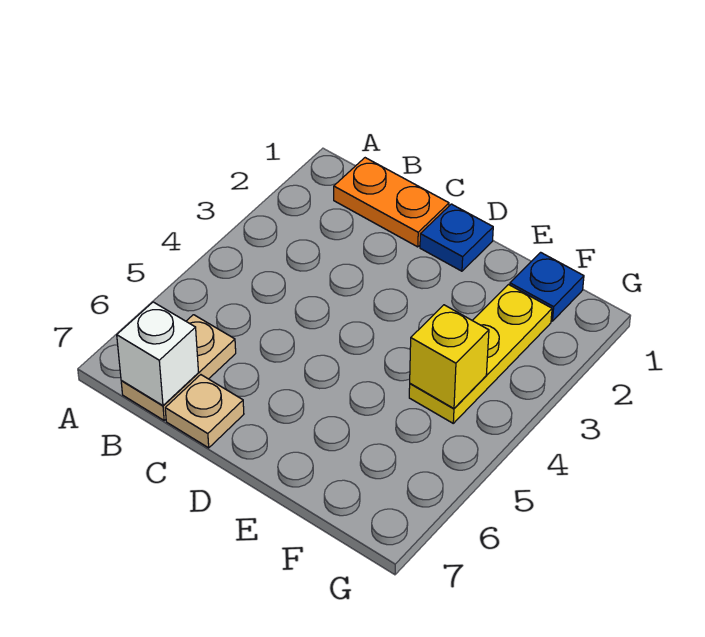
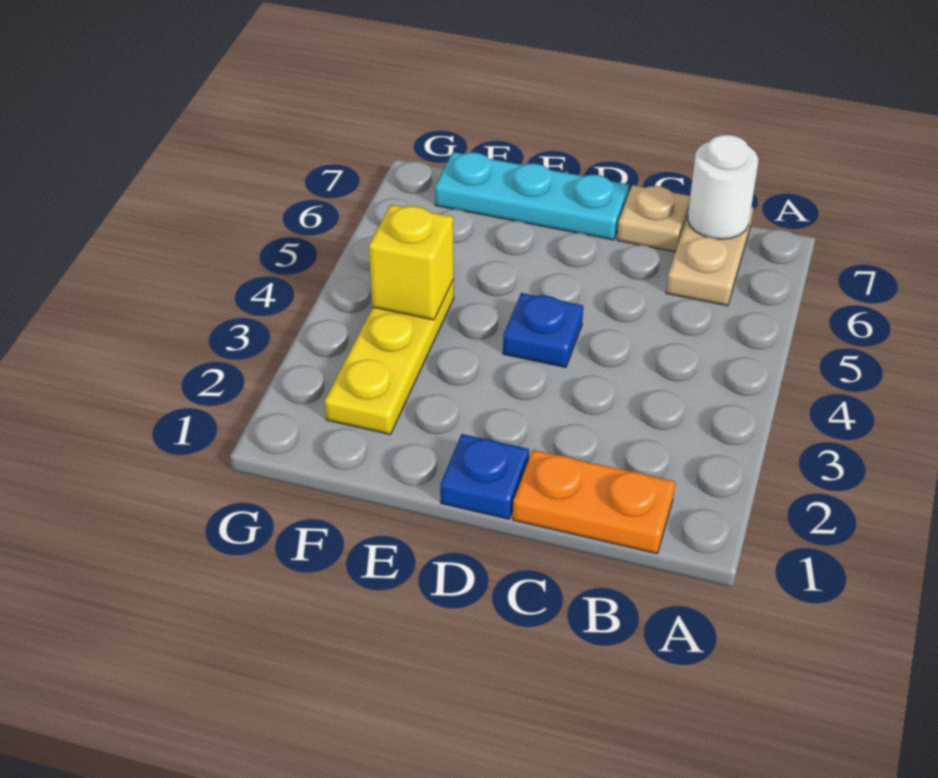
white brick B7 level 2 -> white round brick B7 level 2
none -> cyan plate D7:F7 level 1
blue plate F1 level 1 -> blue plate D4 level 1

